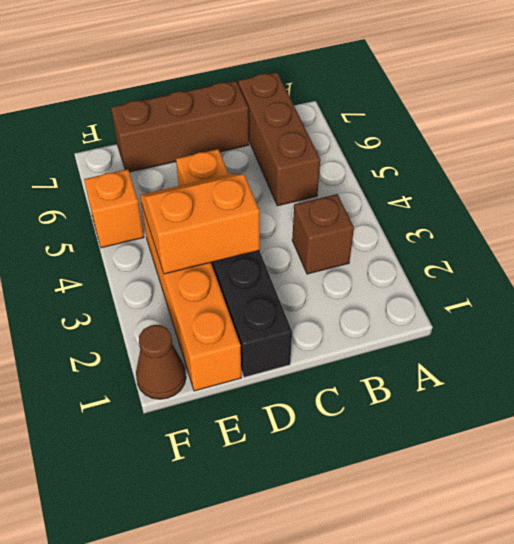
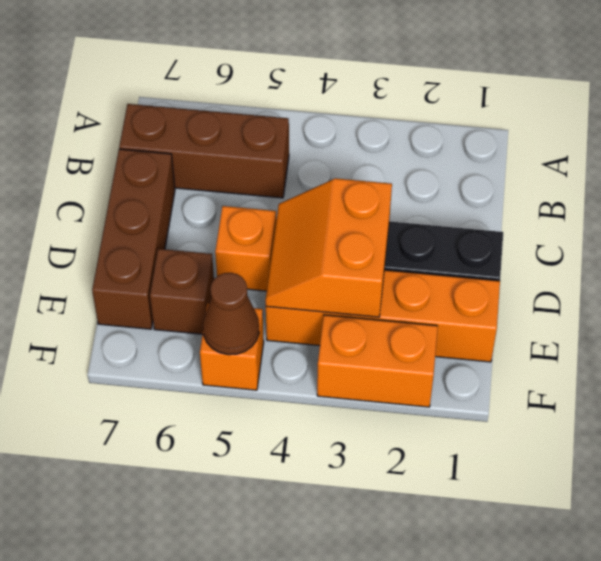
brown brick B3 level 1 -> brown brick E6 level 1
brown cone F1 level 1 -> brown cone F5 level 2
none -> orange brick F2:F3 level 1

